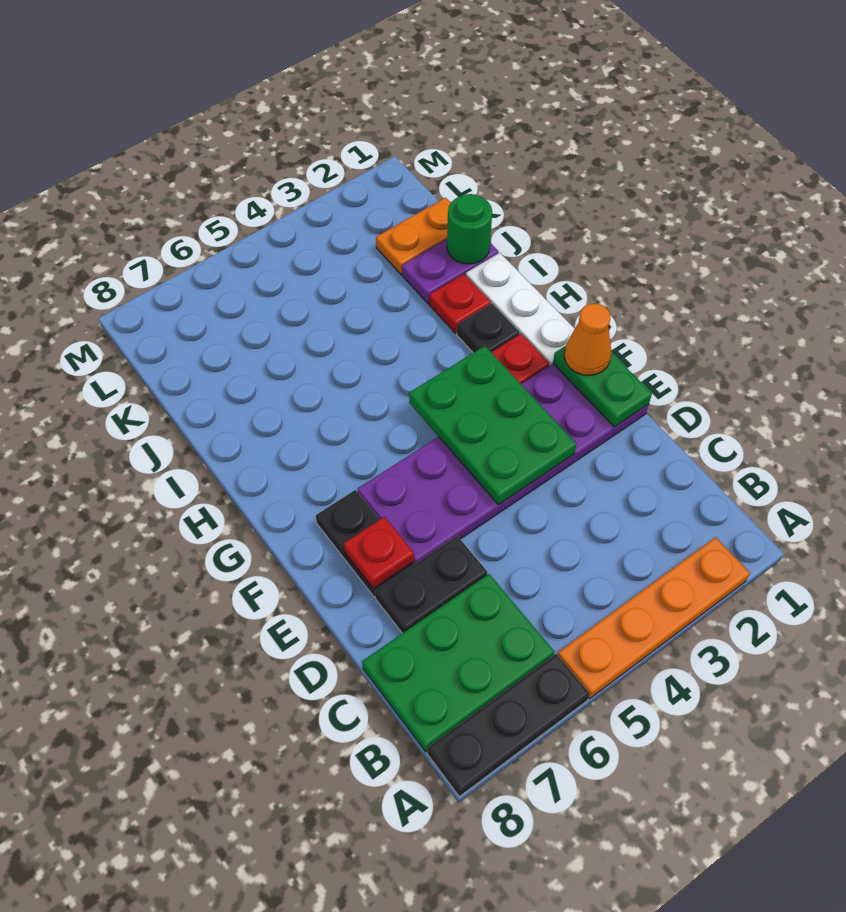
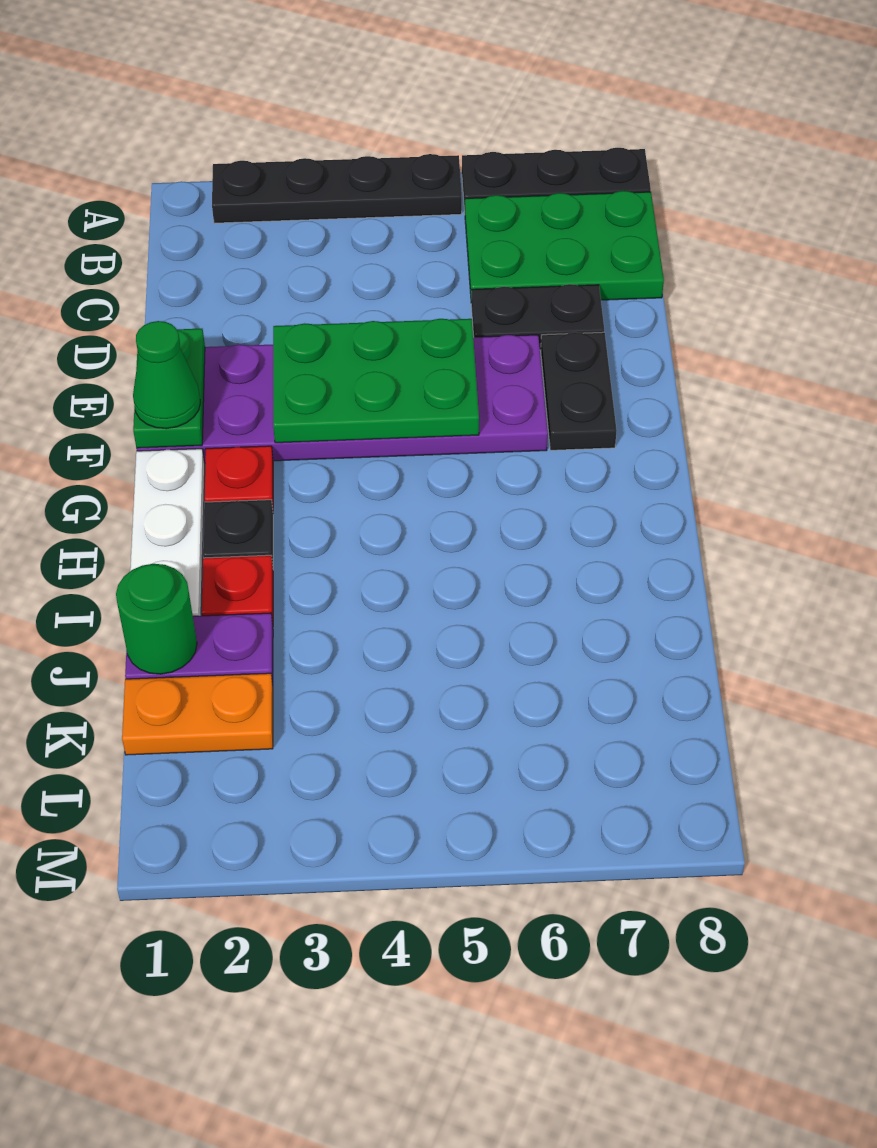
orange plate A2:A5 level 1 -> black plate A2:A5 level 1
green plate E3:G4 level 2 -> green plate E3:F5 level 2
red plate E7 level 2 -> none
orange cone F1 level 3 -> green cone F1 level 3

